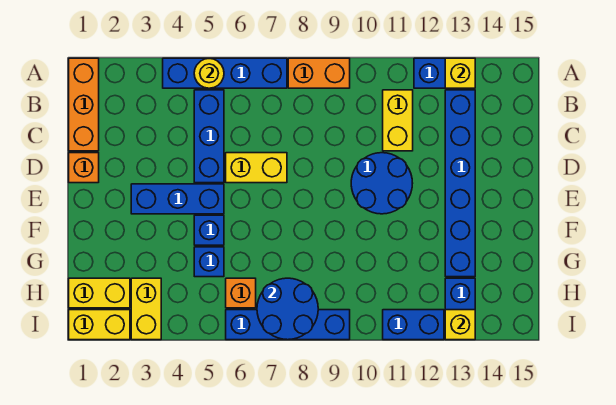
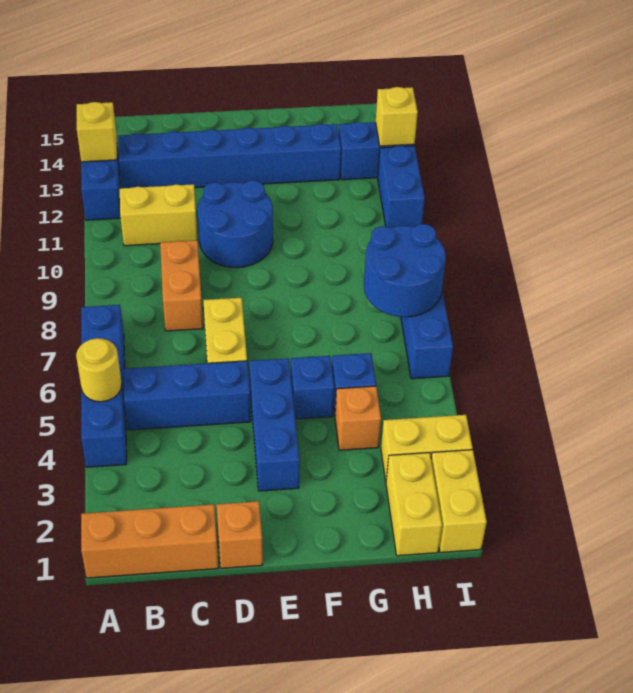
orange brick A8:A9 level 1 -> orange brick C8:C9 level 1
orange brick H6 level 1 -> orange brick G4 level 1

